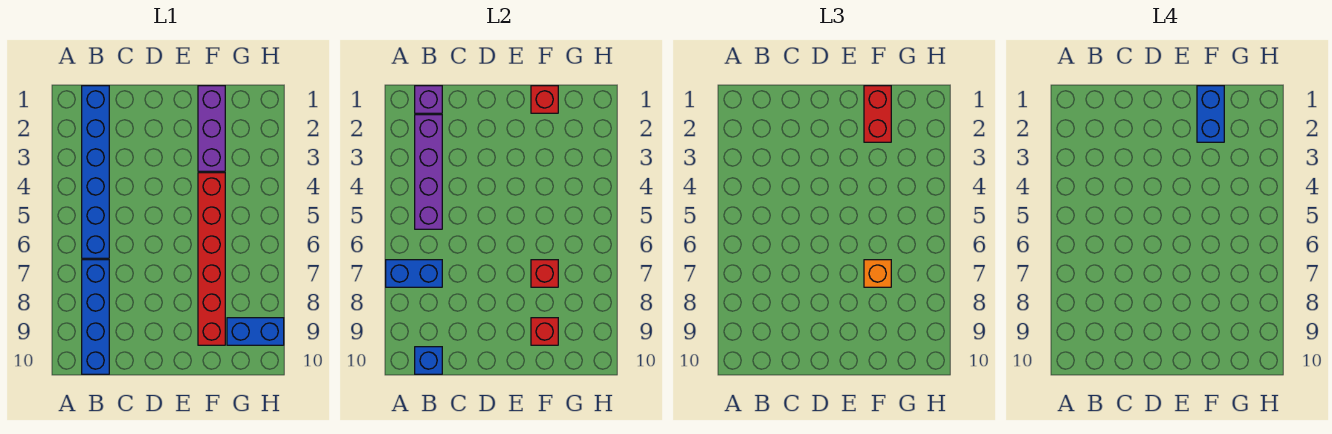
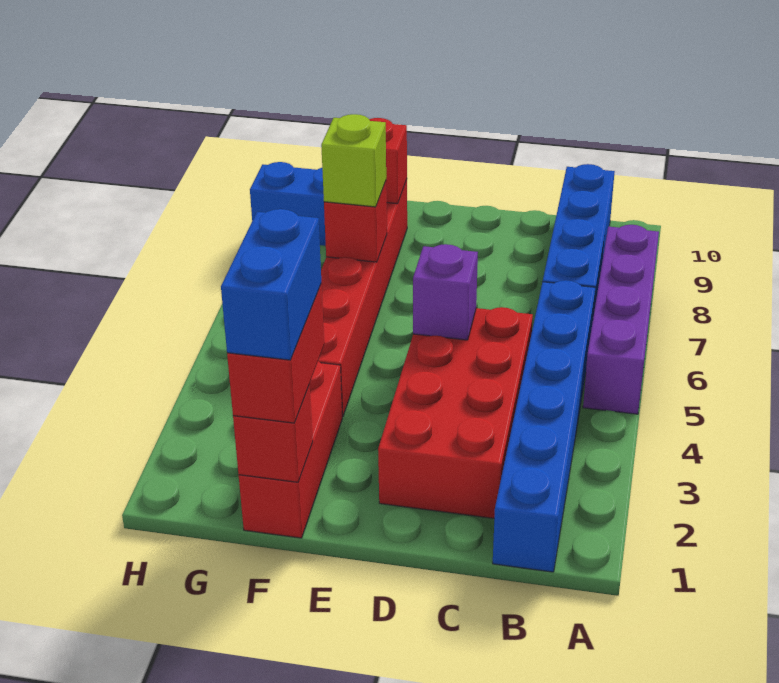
blue brick A7:B7 level 2 -> none
purple brick B1 level 2 -> purple brick D5 level 2
purple brick B2:B5 level 2 -> purple brick A5:A8 level 1
blue brick B10 level 2 -> none
none -> red brick C2:D5 level 1
purple brick F1:F3 level 1 -> red brick F1:F3 level 1
orange brick F7 level 3 -> lime brick F7 level 3

